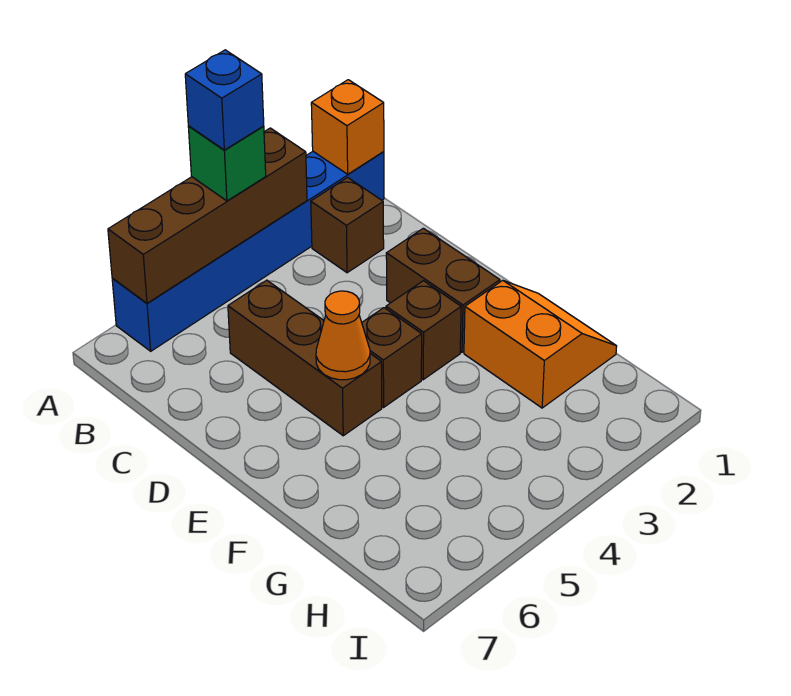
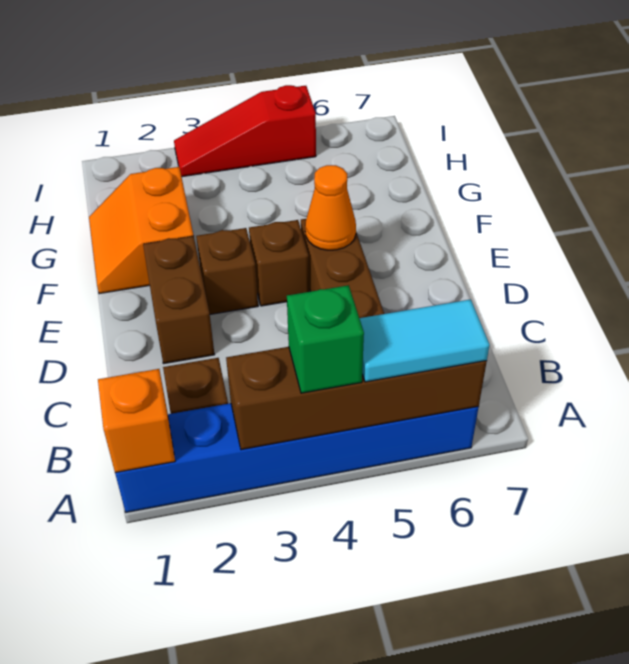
blue brick A4 level 4 -> none
none -> cyan tile A5:A6 level 3
none -> red slope I3:I5 level 1 top 5

